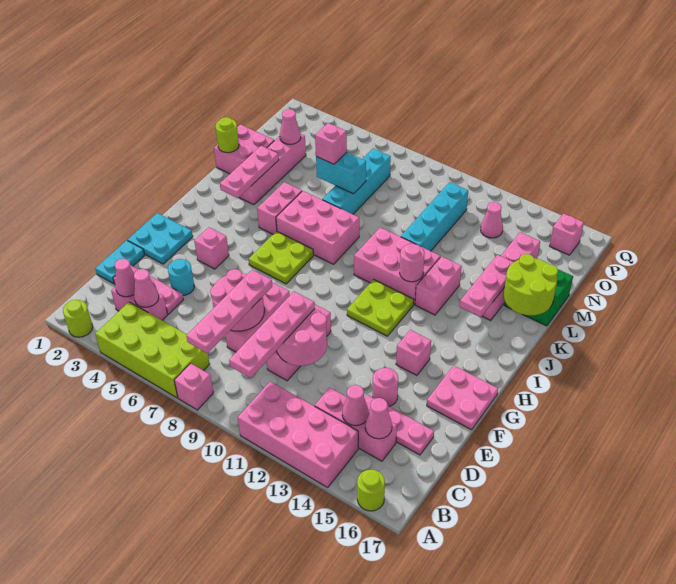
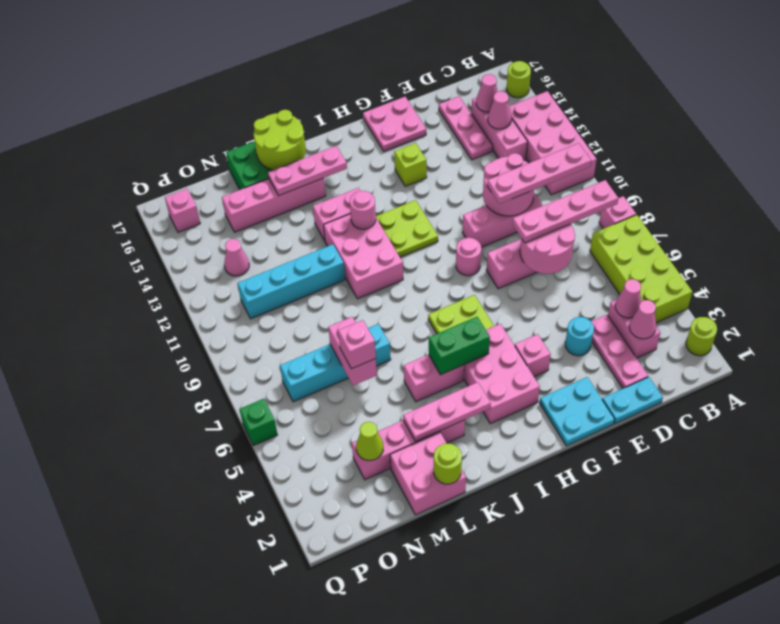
pink round brick E14 level 1 -> pink round brick G9 level 1
pink brick G14 level 1 -> lime brick G14 level 1
none -> green brick I5:J5 level 2
pink brick J6:K8 level 1 -> pink brick H3:I5 level 1
cyan brick M6:M7 level 2 -> pink brick M6:M7 level 2
pink cone N3 level 2 -> lime cone N3 level 2
none -> green brick Q6 level 1

